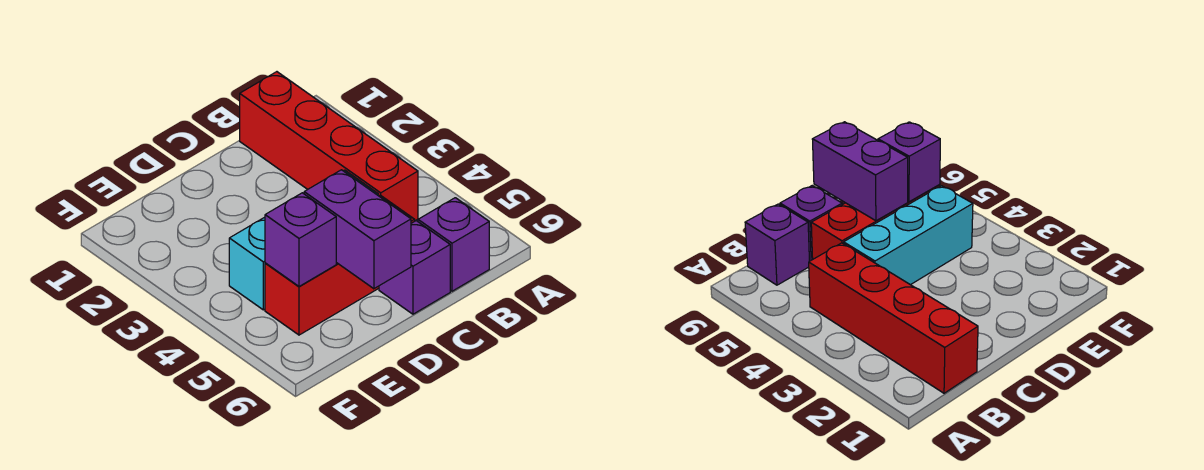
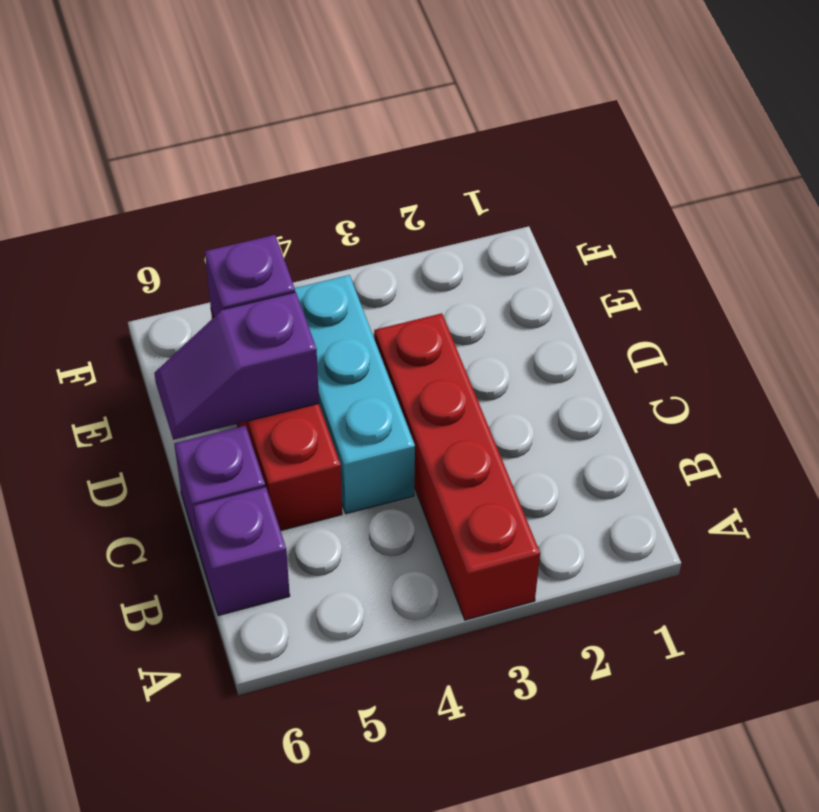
red brick B1:B4 level 1 -> red brick A3:D3 level 1
purple brick D5:D6 level 2 -> purple slope D5:D6 level 2 top 5

